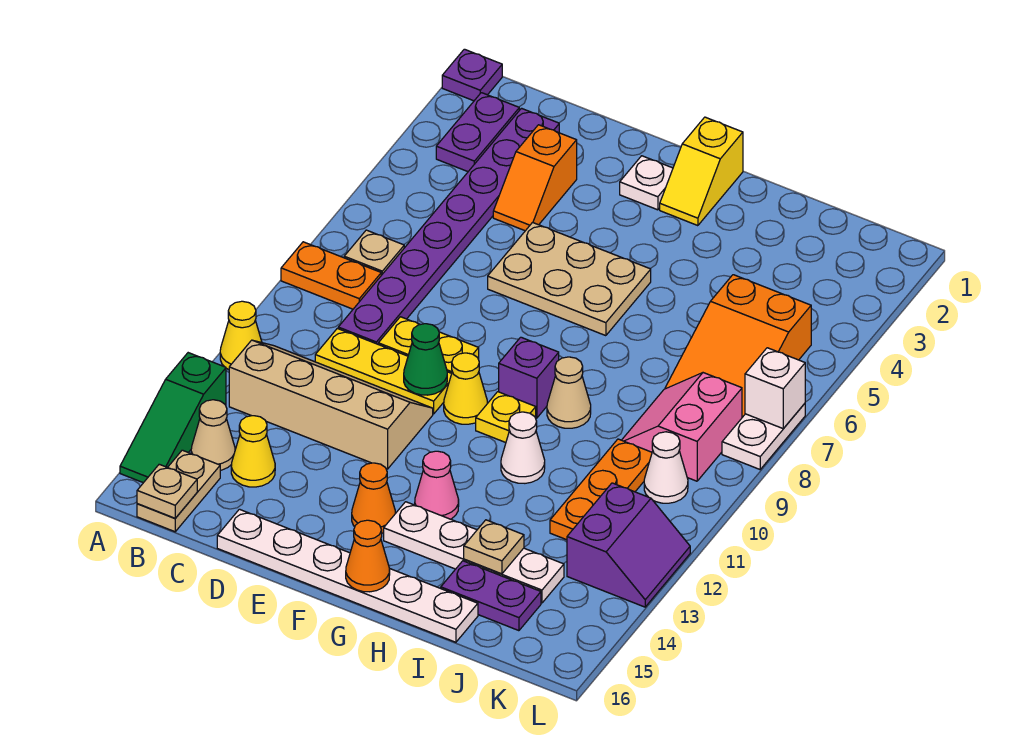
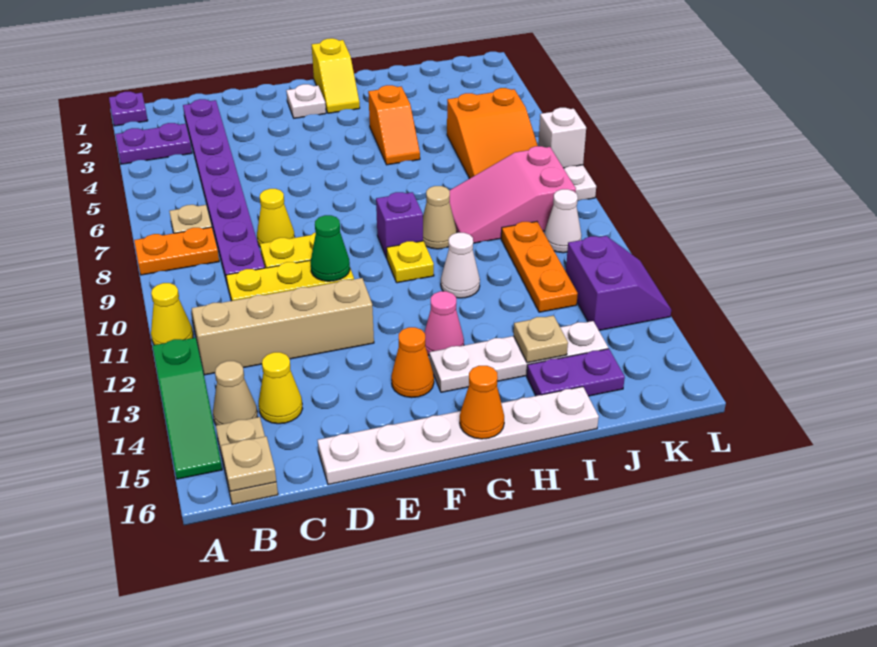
purple plate B2:B3 level 1 -> purple plate A3:B3 level 1
orange slope D3:D4 level 1 top 3 -> orange slope H4:H5 level 1 top 4
tan plate E5:G6 level 1 -> none
yellow cone F10 level 1 -> yellow cone D8 level 1
pink slope J8:K9 level 1 top K -> pink slope I8:K9 level 1 top K

